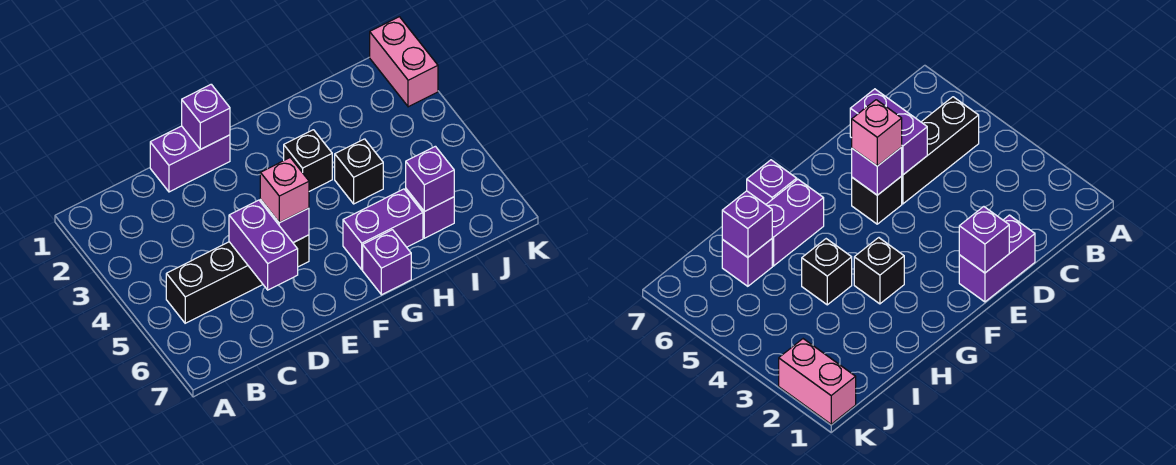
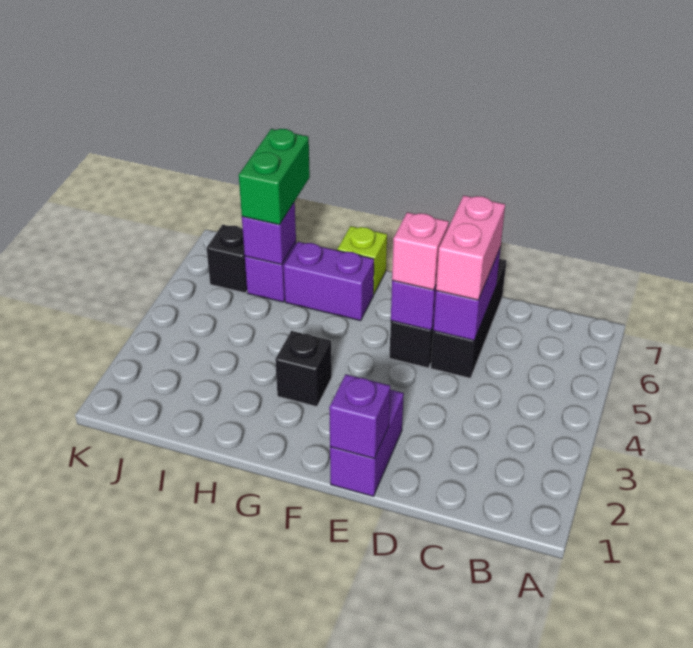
black brick B5:D5 level 1 -> black brick D5:D7 level 1
purple brick D1:E1 level 1 -> purple brick E1:E2 level 1
purple brick G7 level 1 -> lime brick G7 level 1
black brick H4 level 1 -> black brick J6 level 1
none -> green brick I6:I7 level 3
pink brick K1:K2 level 1 -> pink brick D5:D6 level 3

